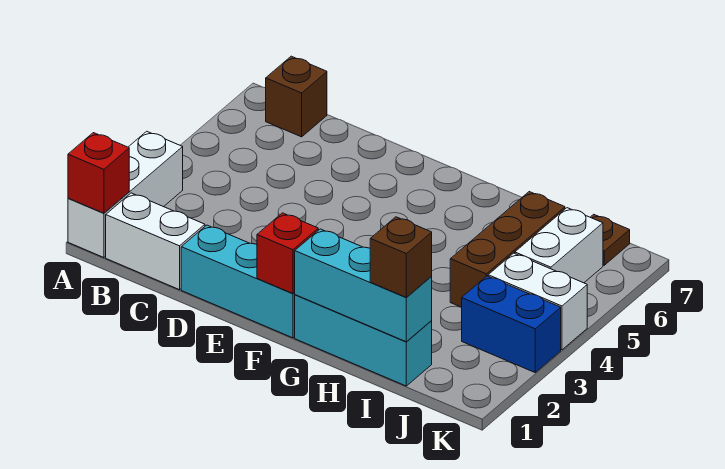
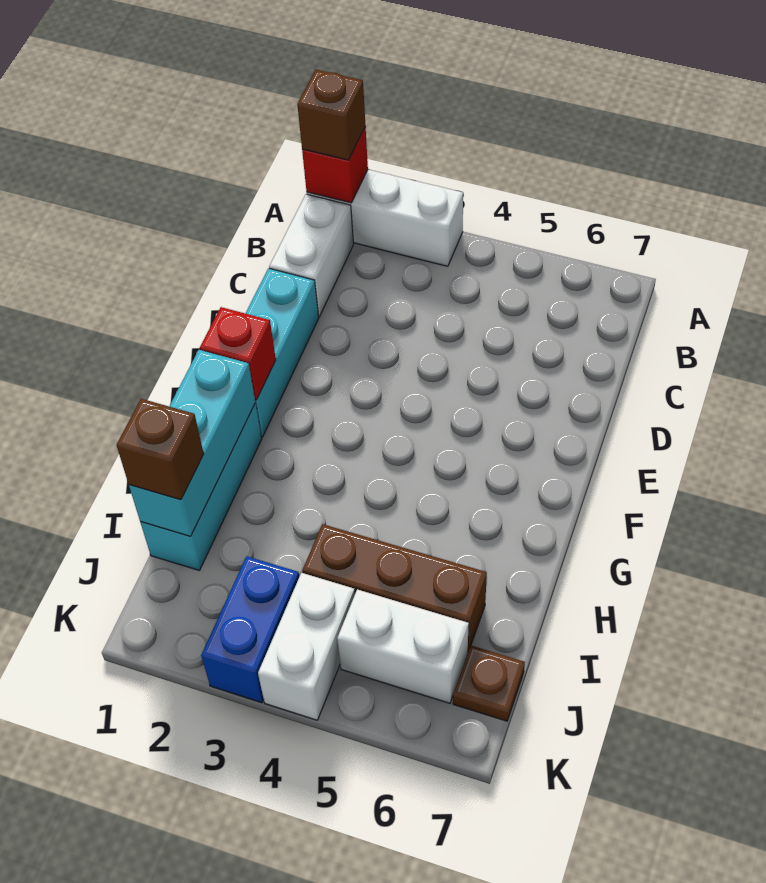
brown brick B7 level 1 -> brown brick A1 level 3

